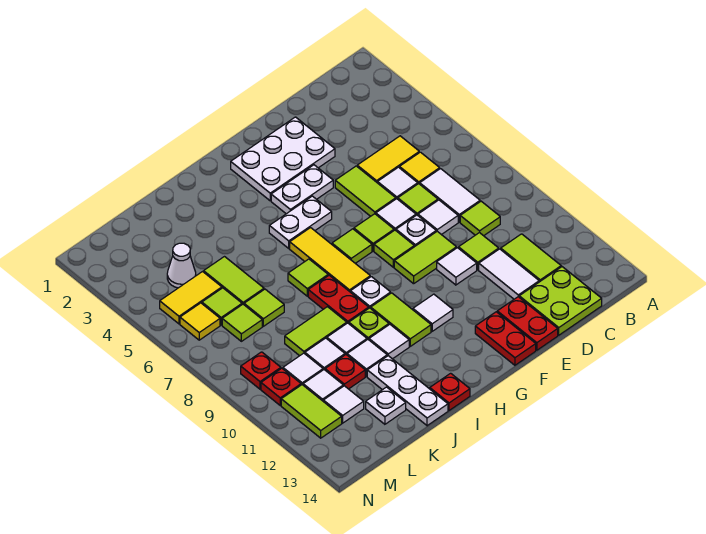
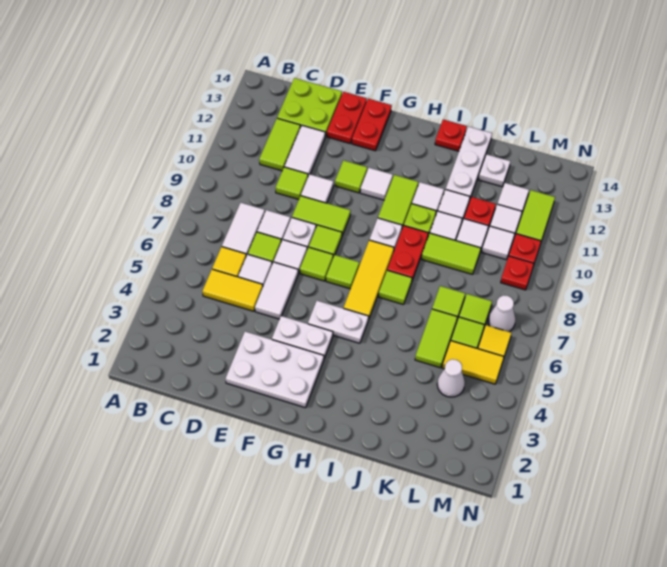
lime tile C9 level 1 -> lime tile F11 level 1
lime tile E5:E6 level 1 -> white tile E5:E6 level 1
none -> white cone M7 level 1

